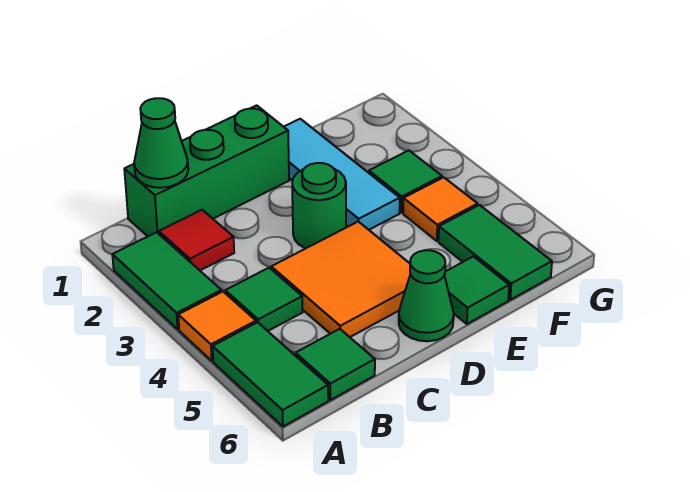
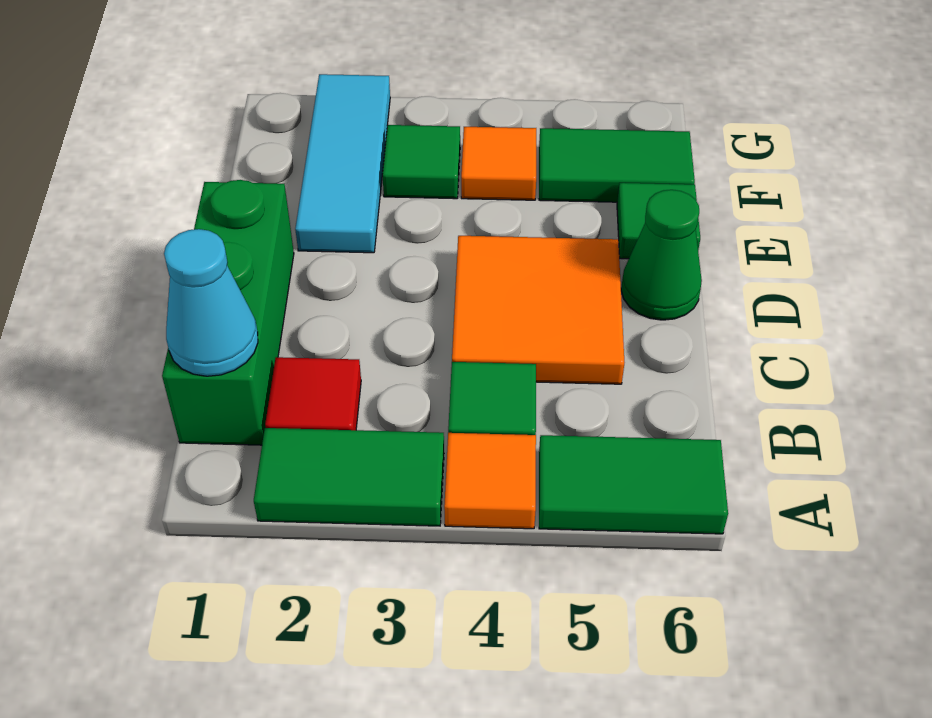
green cone B1 level 2 -> cyan cone B1 level 2
green tile B6 level 1 -> none
green round brick D3 level 1 -> none
cyan tile E1:E3 level 1 -> cyan tile E2:G2 level 1

